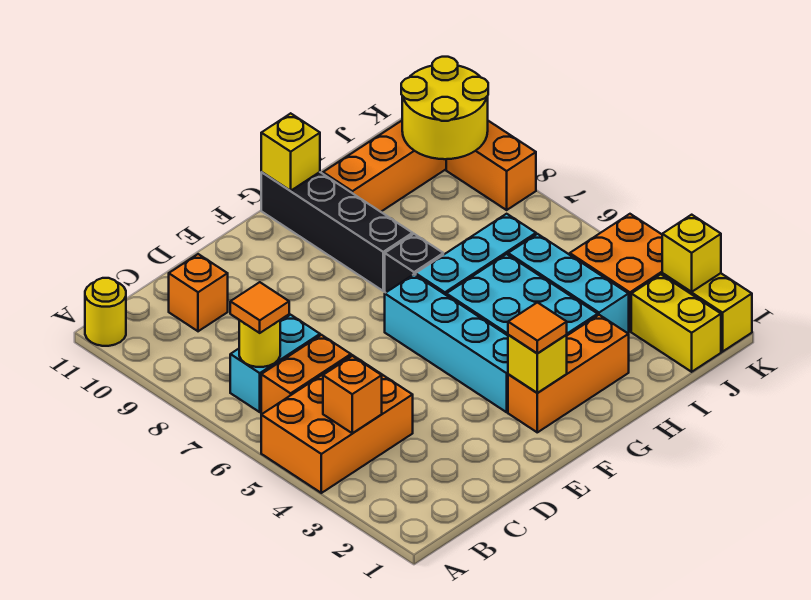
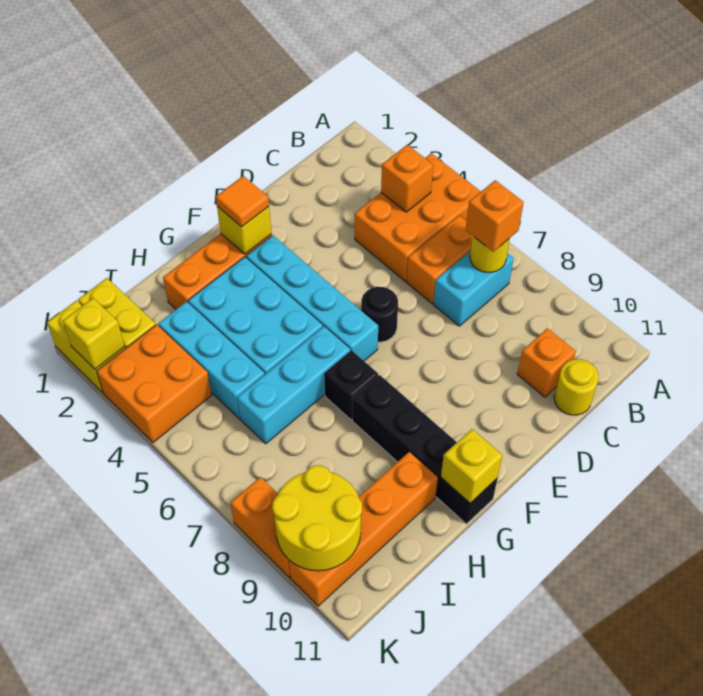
yellow round brick A11 level 1 -> yellow round brick C11 level 1
orange tile B7 level 3 -> orange brick B7 level 3
none -> black round brick E6 level 1

